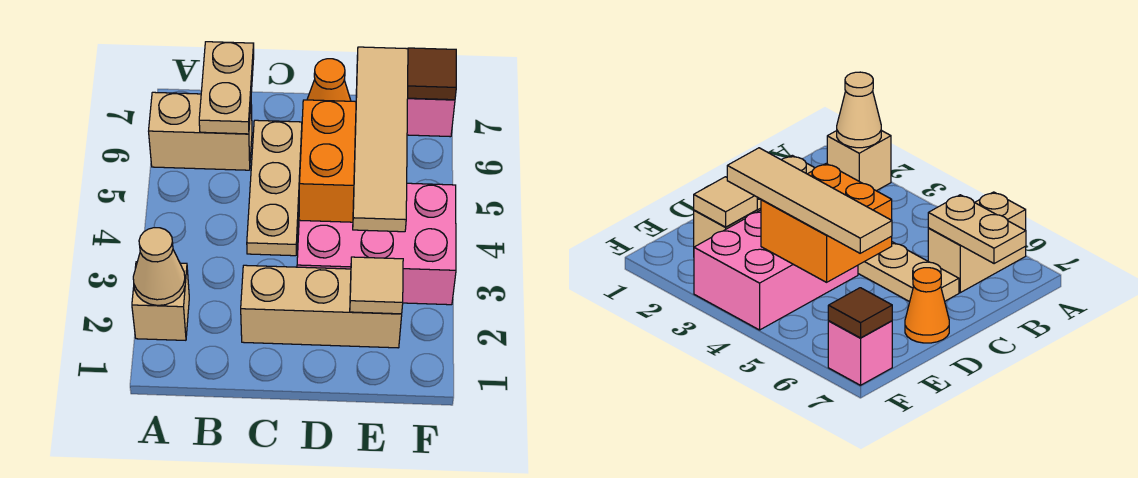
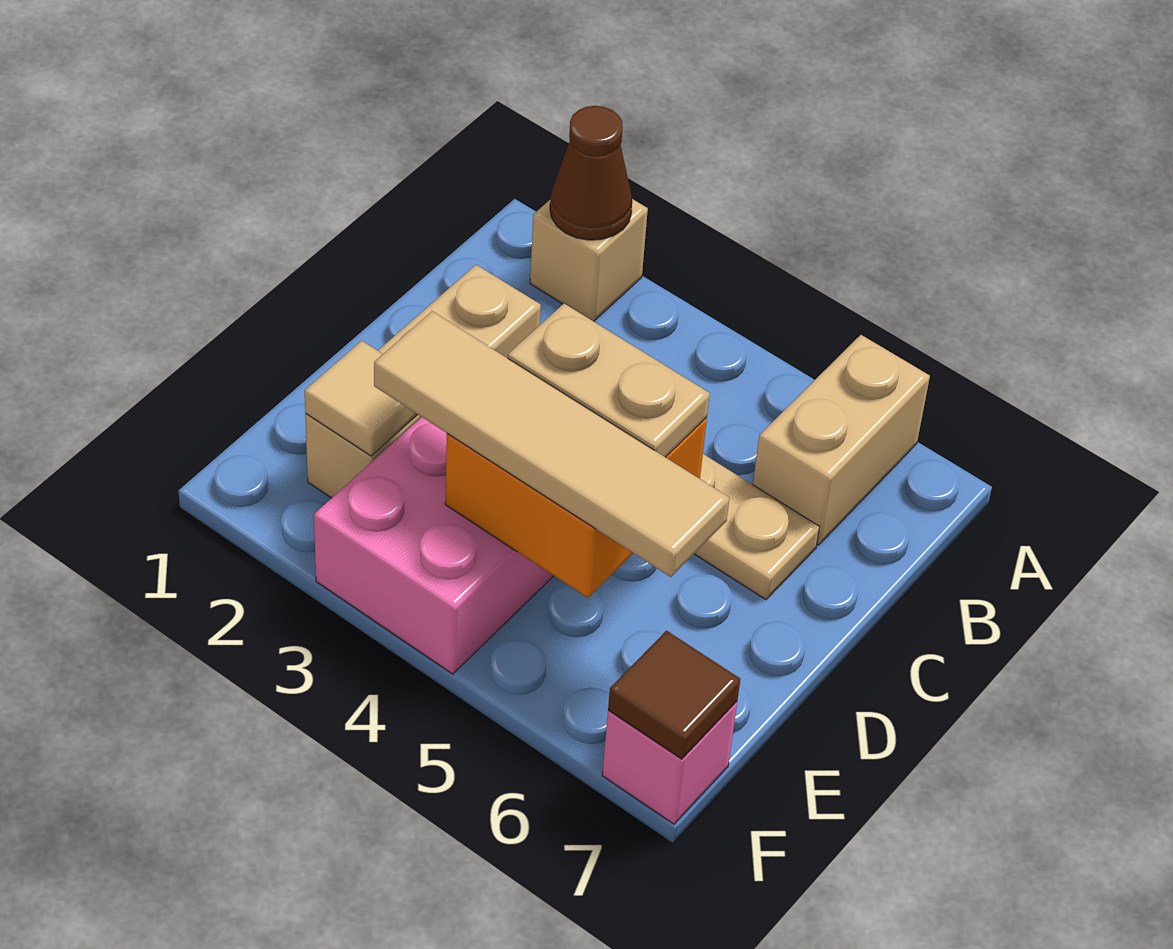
tan cone A2 level 2 -> brown cone A2 level 2
tan plate B6:B7 level 2 -> tan plate D4:D5 level 3
orange cone D7 level 1 -> none

